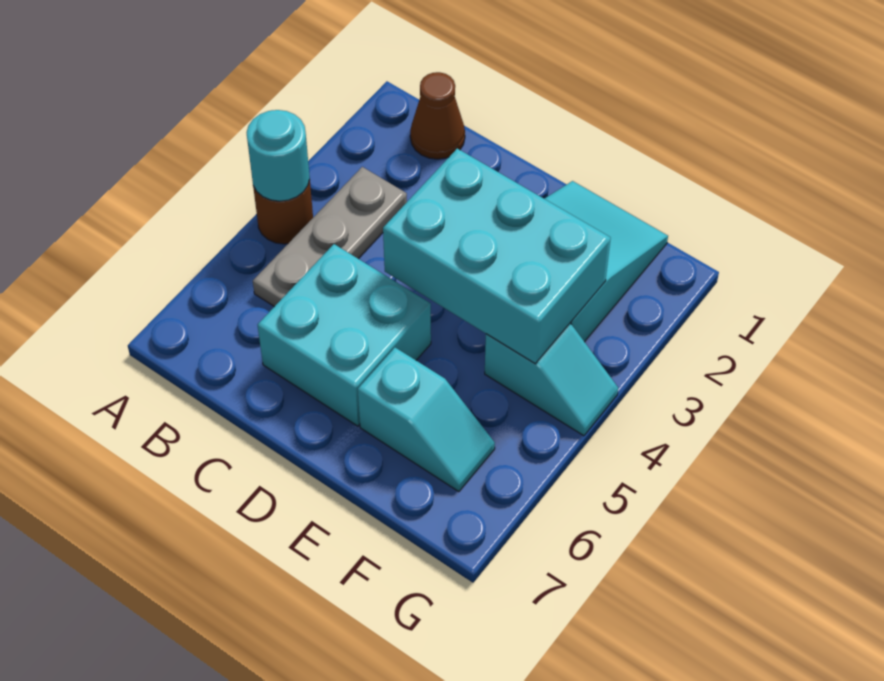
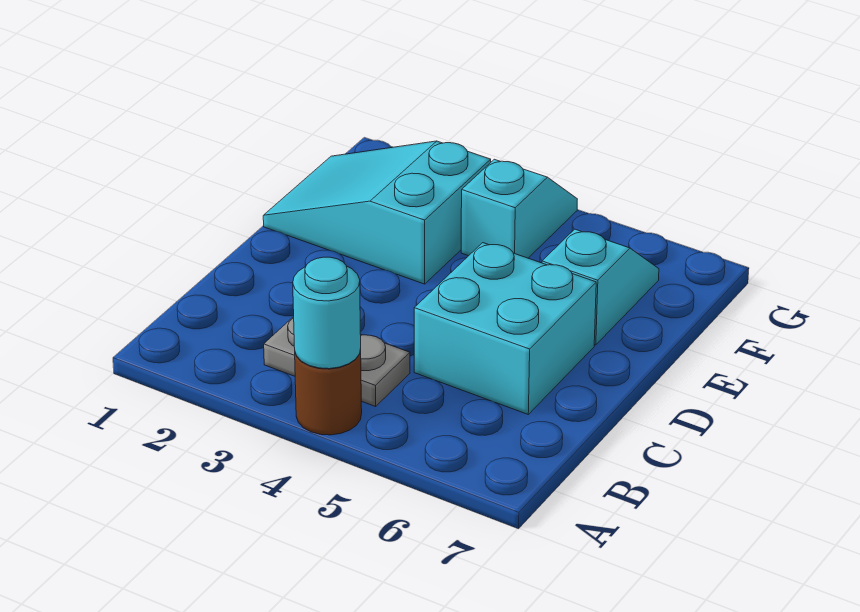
brown cone B1 level 1 -> none
grey plate B3:B5 level 1 -> grey plate B3:B4 level 1
cyan brick D3:F4 level 2 -> none

